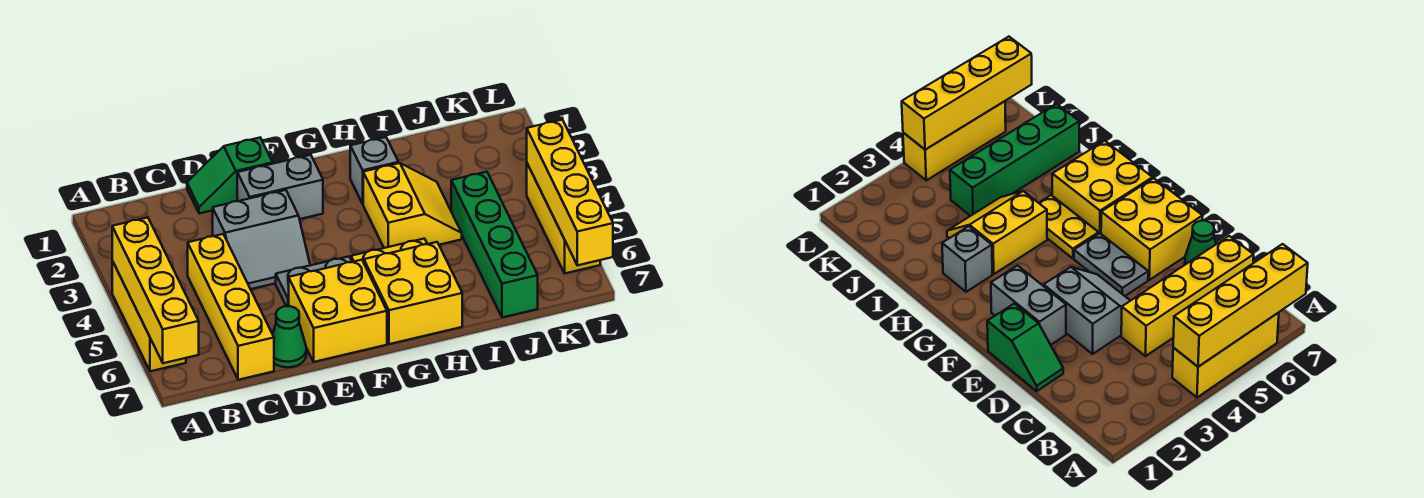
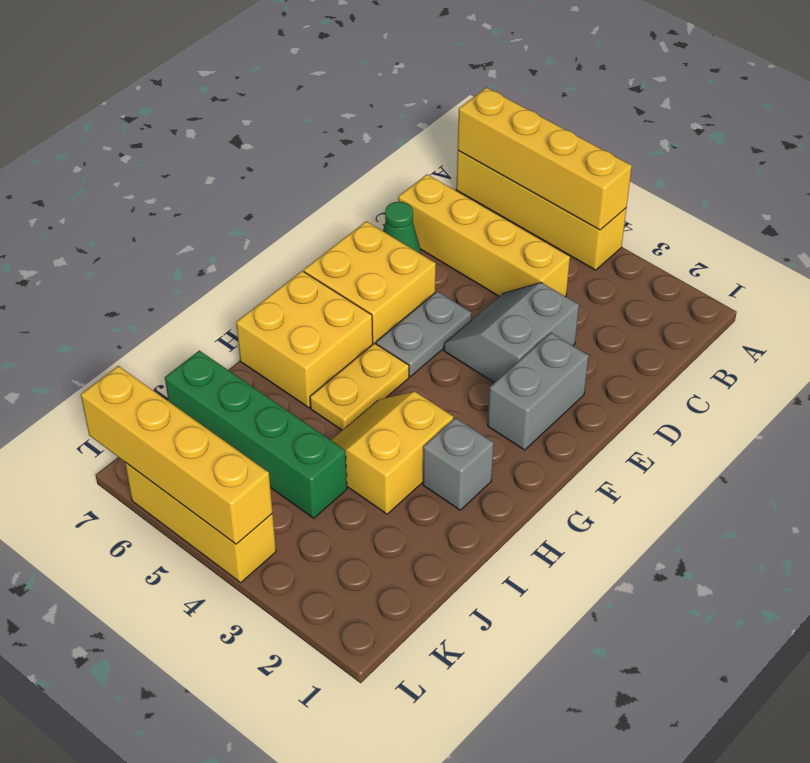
yellow brick A4:A6 level 1 -> yellow brick A4:A7 level 1
green slope D1:E1 level 1 top E -> none
yellow slope H3:I4 level 1 top H -> yellow slope H3:I4 level 1 top 3

